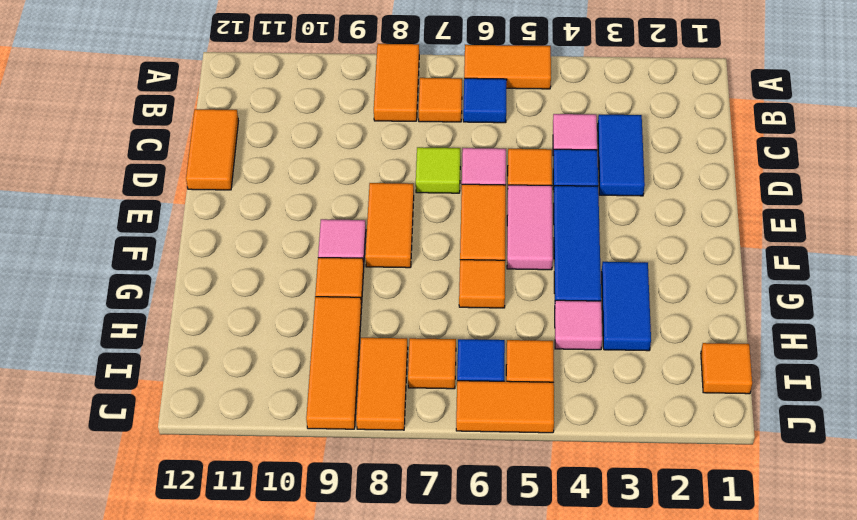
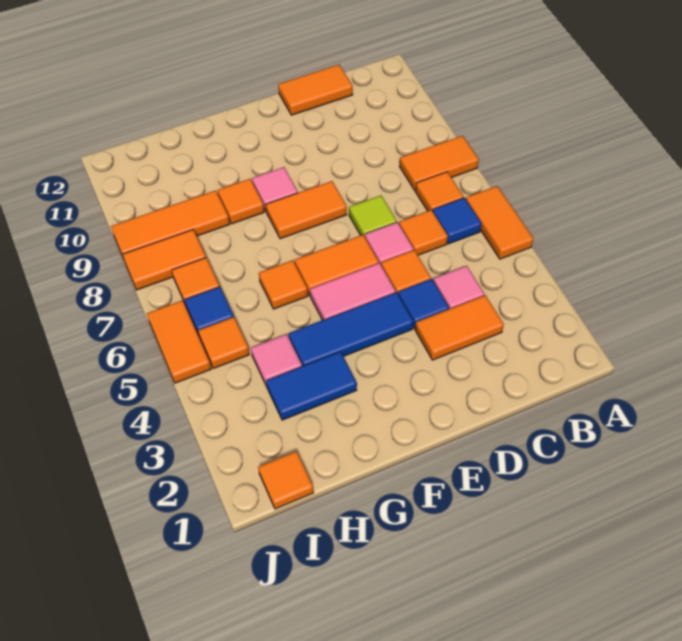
blue tile C3:D3 level 1 -> orange tile C3:D3 level 1
none -> orange tile C6 level 1

